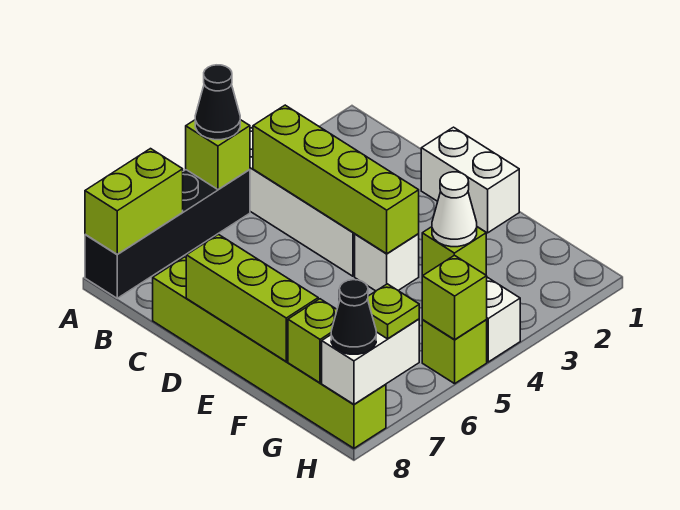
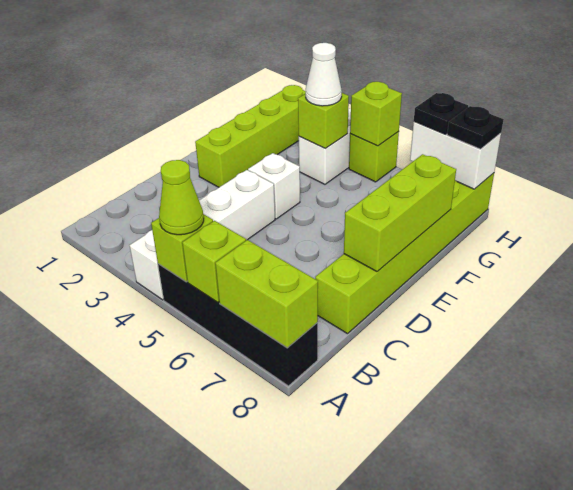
black cone A5 level 3 -> lime cone A5 level 3
lime brick B4:E4 level 2 -> lime brick E2:H2 level 1
white brick D1:E1 level 1 -> none
lime brick G8 level 2 -> lime brick A6 level 2
lime plate H7 level 3 -> black plate H7 level 3
black cone H8 level 3 -> black plate H8 level 3

